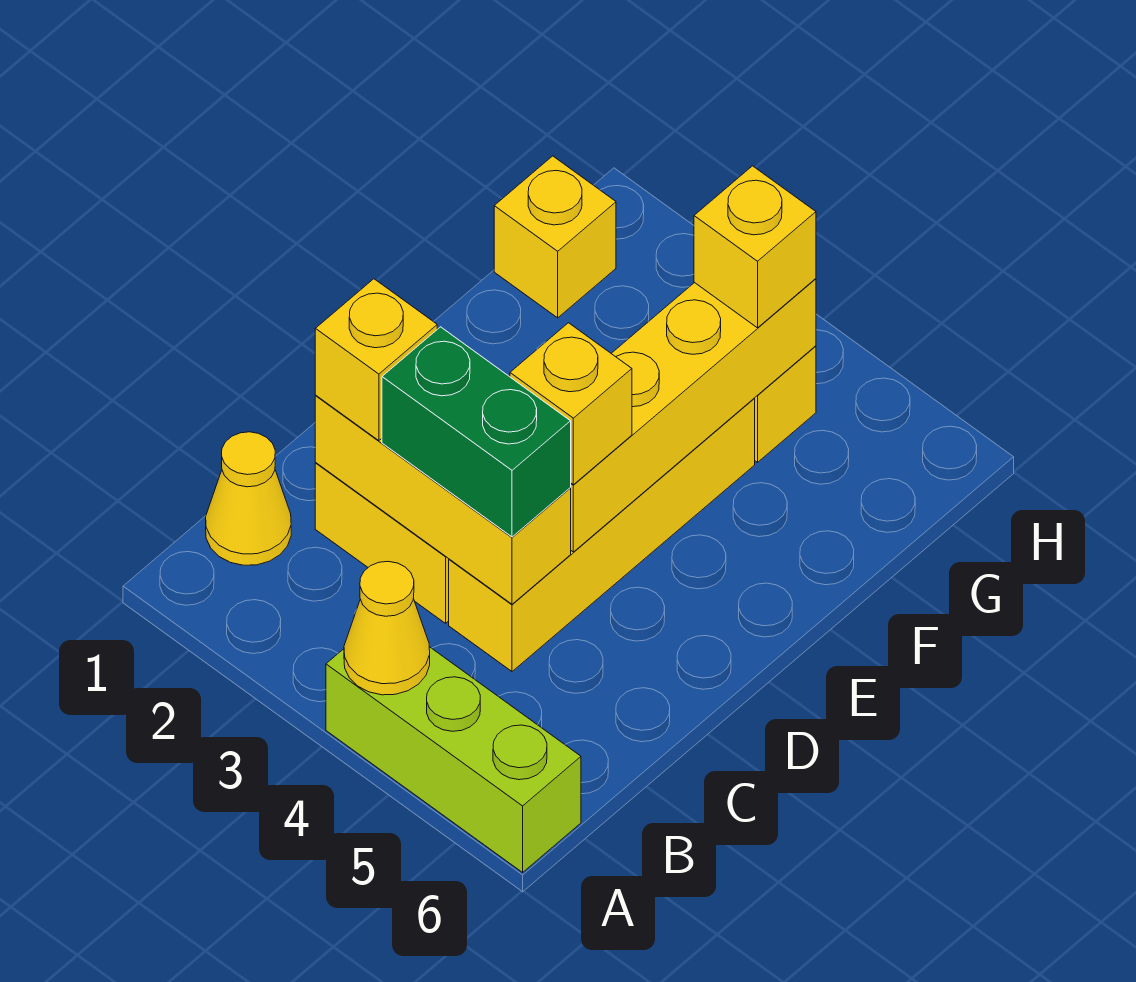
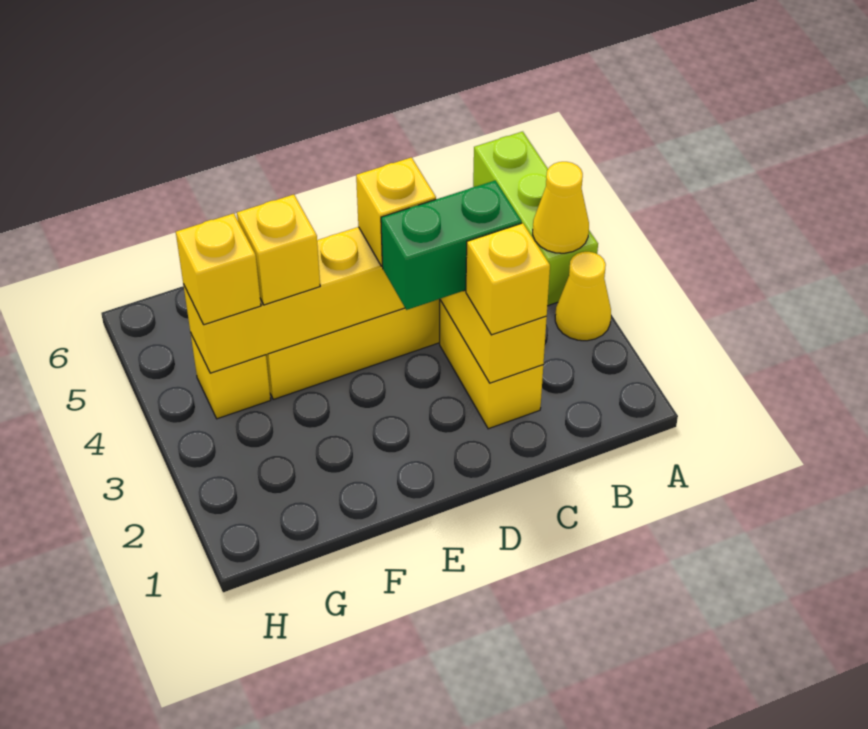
yellow cone B1 level 1 -> yellow cone A3 level 1
green brick C3:C4 level 3 -> green brick C3:D3 level 3
yellow brick G1 level 1 -> yellow brick F4 level 3

